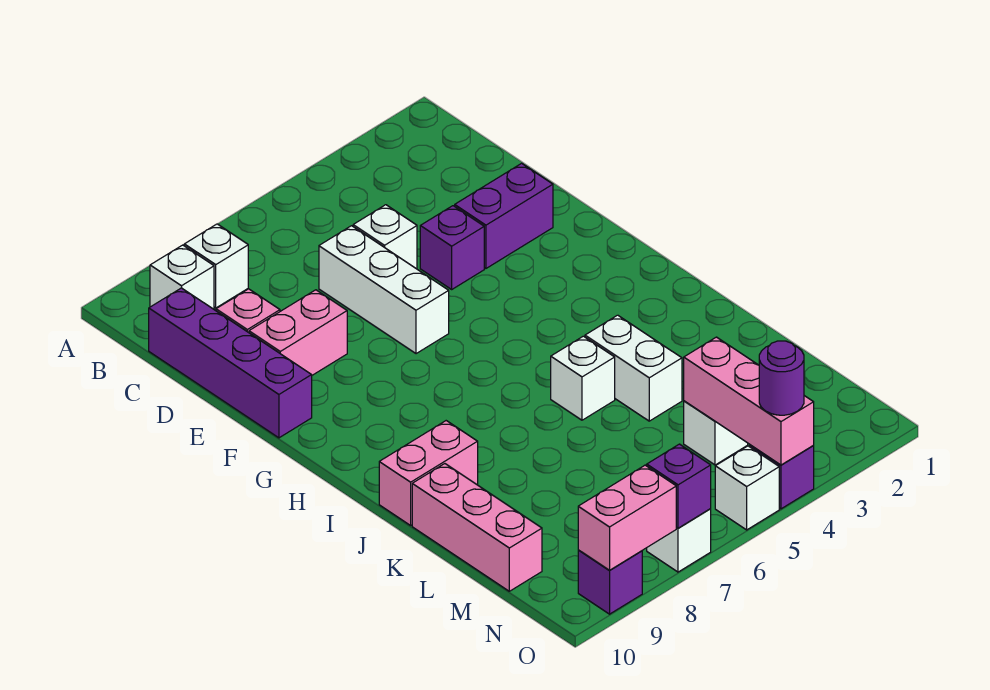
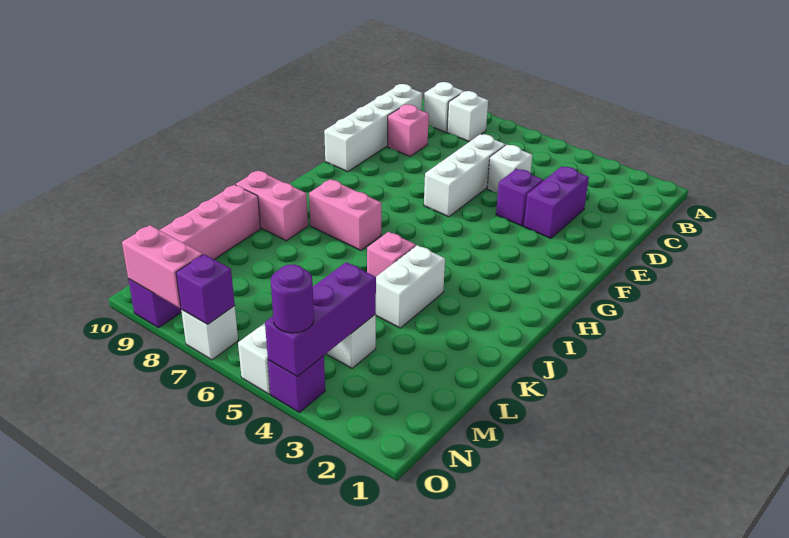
purple brick C10:F10 level 1 -> white brick C10:F10 level 1
purple brick E2:E3 level 1 -> purple brick D3:E3 level 1
pink brick E8:E9 level 1 -> pink brick I7:I8 level 1
white brick J5 level 1 -> pink brick J5 level 1
pink brick M4:O4 level 2 -> purple brick M4:O4 level 2

